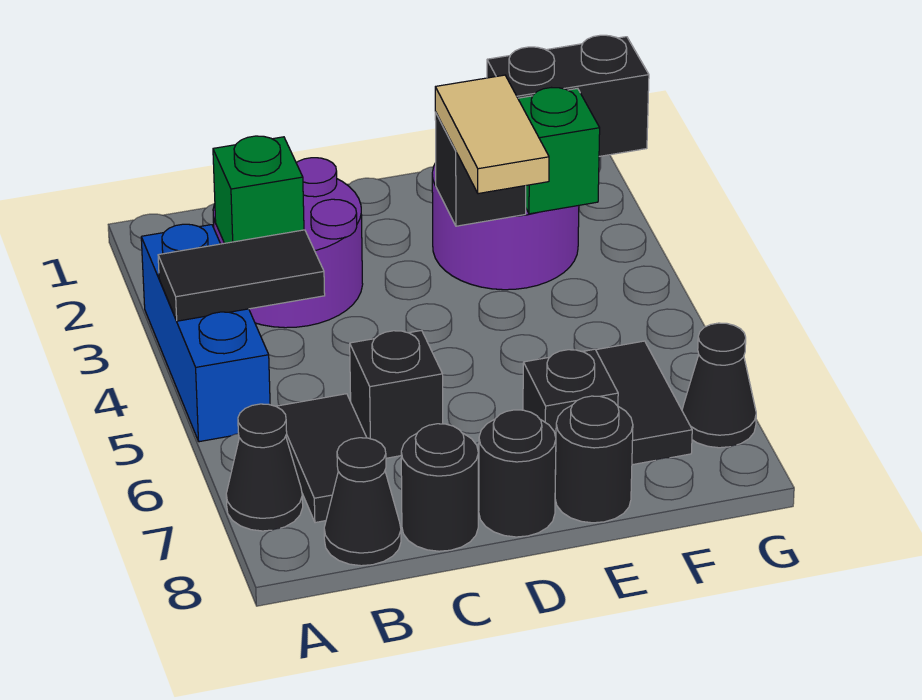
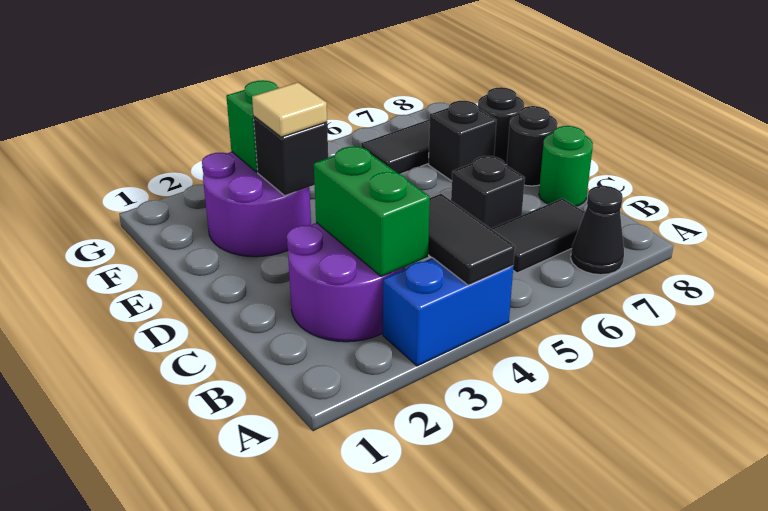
blue brick A3:A5 level 1 -> blue brick A3:A4 level 1
green brick B3 level 2 -> green brick B3:C3 level 2
black cone B8 level 1 -> none
black round brick C8 level 1 -> green round brick C8 level 1
tan tile E3:E4 level 3 -> tan tile E3 level 3
black brick F2:G2 level 2 -> none
black cone G7 level 1 -> none

